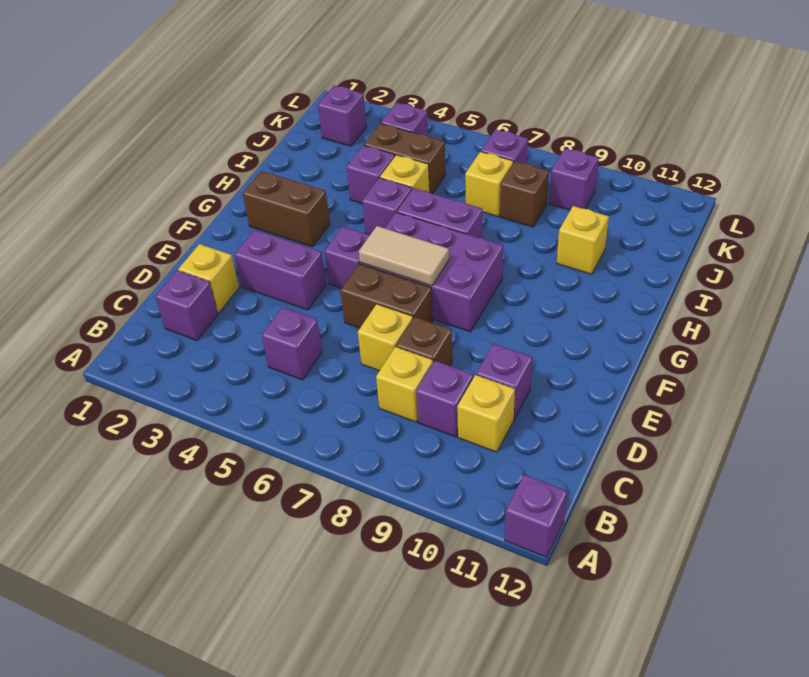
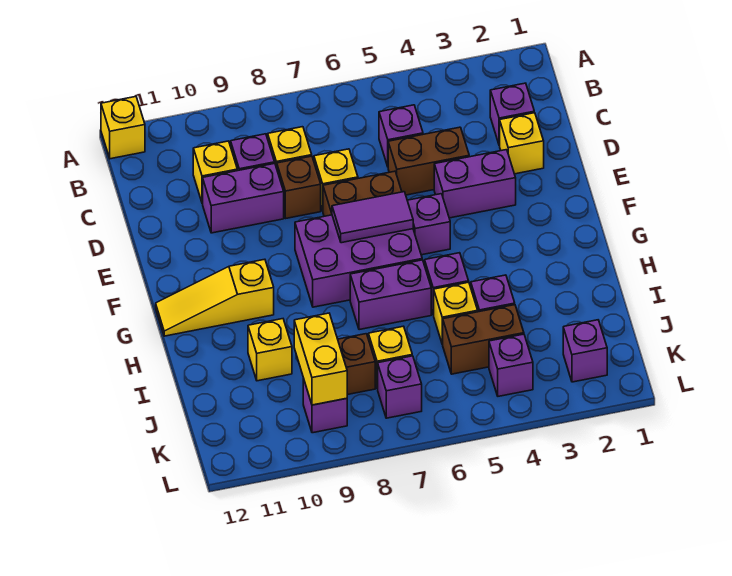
purple brick A12 level 1 -> yellow brick A12 level 1
purple brick D10 level 1 -> purple brick D9:D10 level 1
tan tile F6:F7 level 2 -> purple tile F6:F7 level 2
brown brick G2:G3 level 1 -> brown brick D4:D5 level 1
none -> yellow slope G10:G12 level 1 top 10
none -> yellow brick J9:K9 level 2

